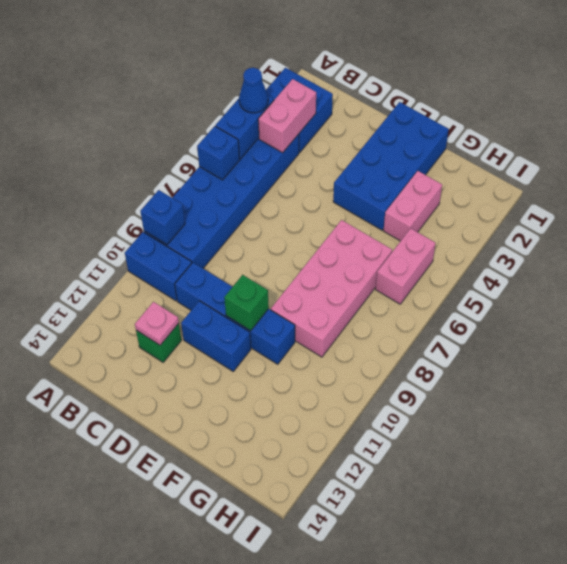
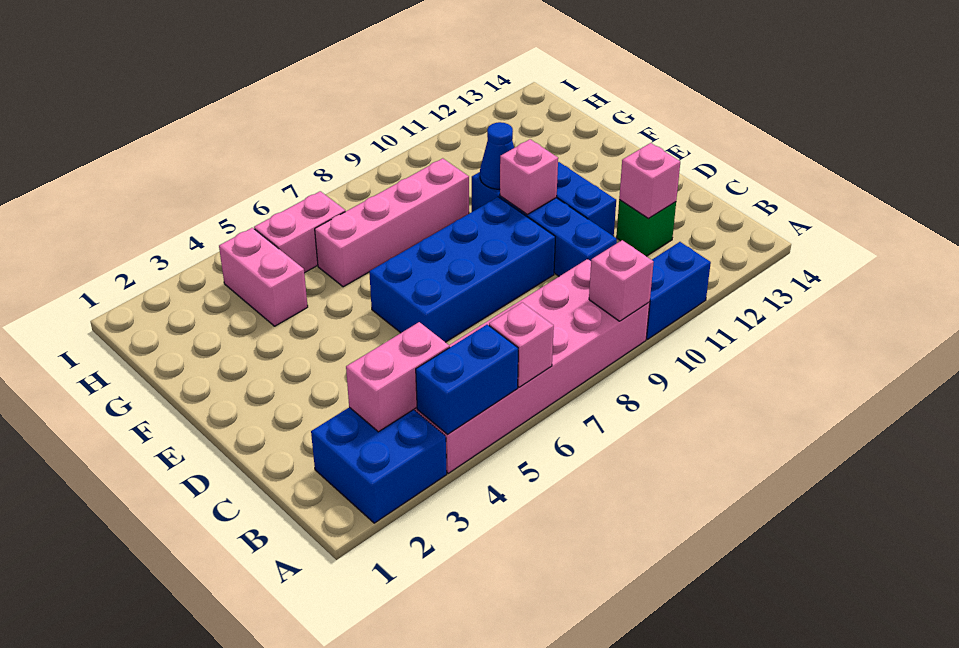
blue brick A4:B9 level 1 -> pink brick A4:B9 level 1
blue cone A4 level 3 -> blue cone F10 level 2
blue brick A6 level 2 -> pink brick A6 level 2
blue brick A9 level 2 -> pink brick A9 level 2
blue brick A10:B10 level 1 -> blue brick A10:A11 level 1
pink plate C12 level 2 -> pink brick C12 level 2
blue brick E1:F4 level 1 -> blue brick D6:E9 level 1
green brick E10 level 2 -> pink brick E10 level 2
pink brick F6:G9 level 1 -> pink brick G6:G9 level 1
pink brick G3:G4 level 1 -> pink brick G4:H4 level 1

